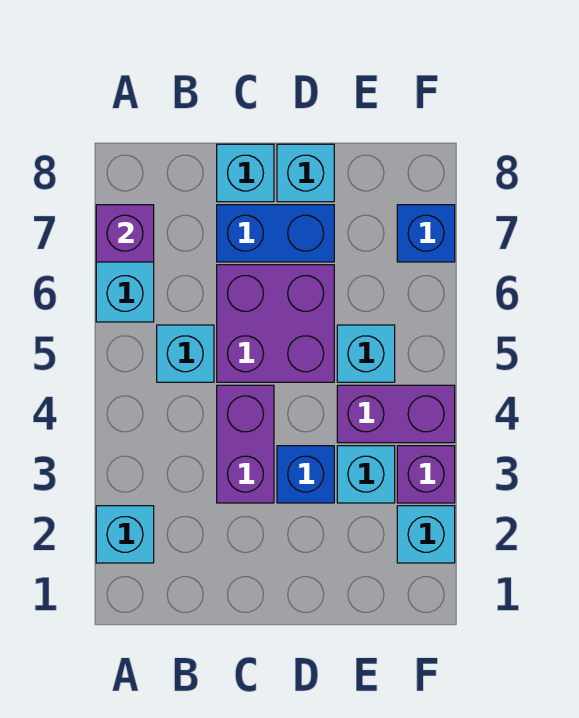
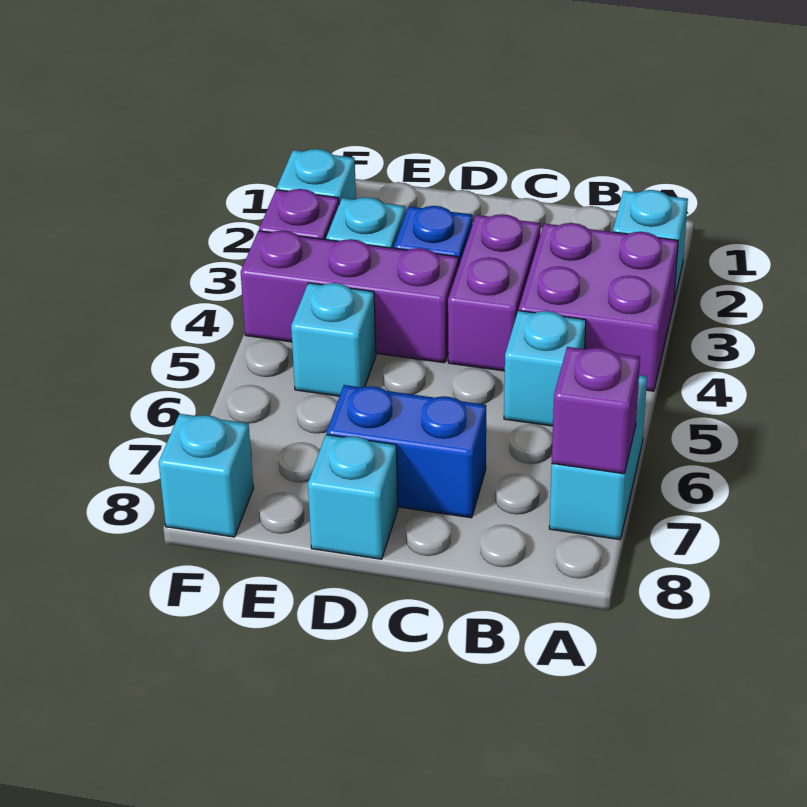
purple brick C5:D6 level 1 -> purple brick A3:B4 level 1
cyan brick C8 level 1 -> cyan brick F8 level 1
purple brick E4:F4 level 1 -> purple brick D4:F4 level 1
blue brick F7 level 1 -> none

